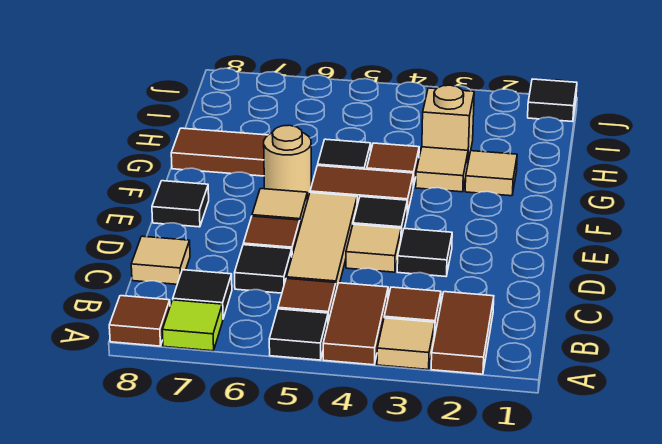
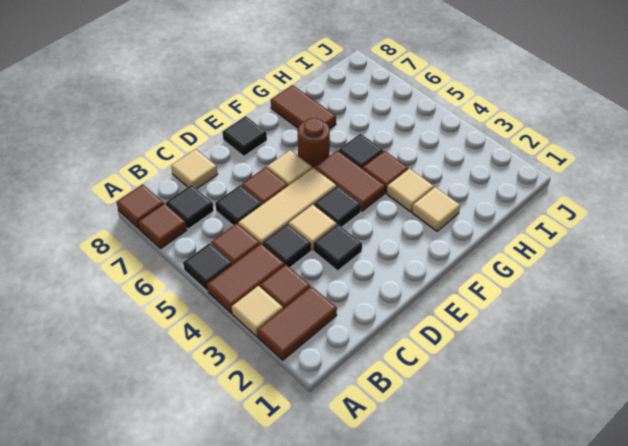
lime tile A7 level 1 -> brown tile A7 level 1
tan round brick F6 level 1 -> brown round brick F6 level 1
tan brick H3 level 1 -> none
black tile J1 level 1 -> black tile C4 level 1

